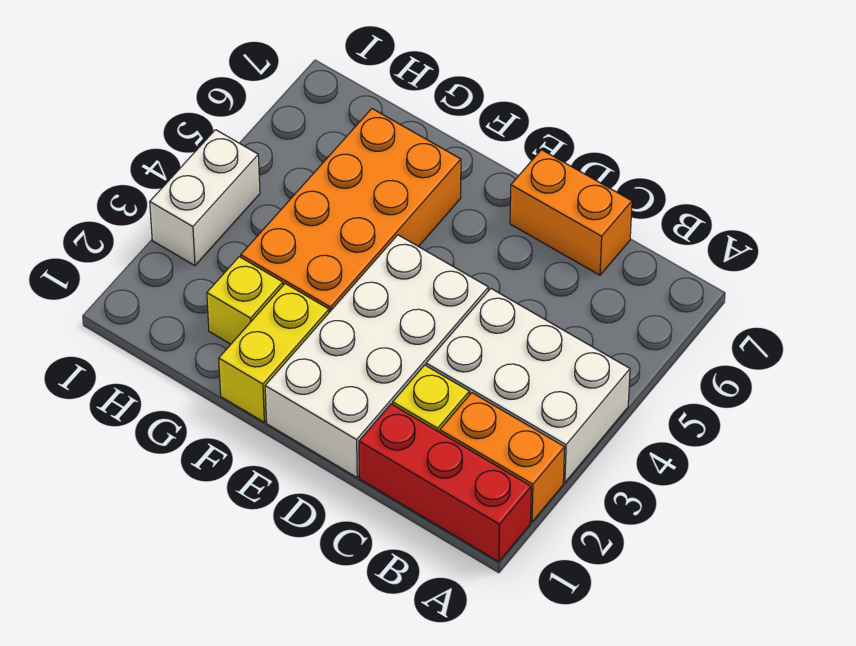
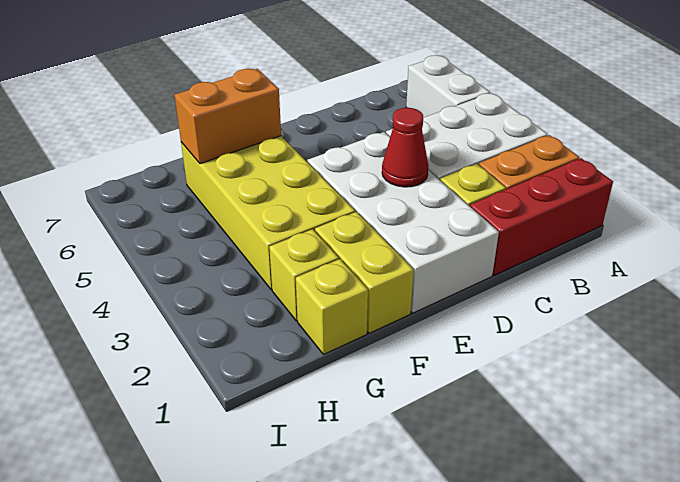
orange brick C7:D7 level 1 -> orange brick F6:G6 level 2
none -> red cone D3 level 2
orange brick F3:G6 level 1 -> yellow brick F3:G6 level 1
none -> yellow brick G1 level 1
white brick I3:I4 level 1 -> white brick A5:A6 level 1

